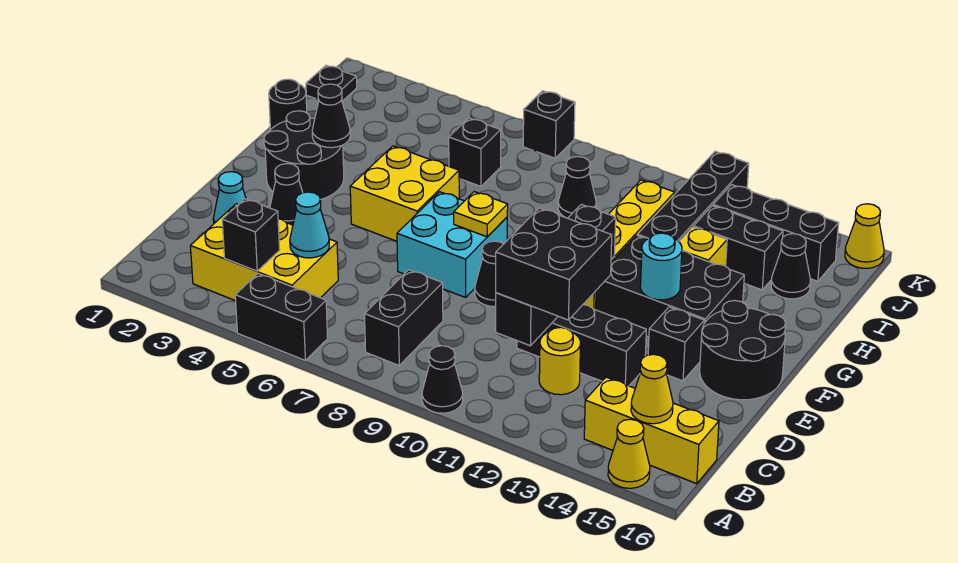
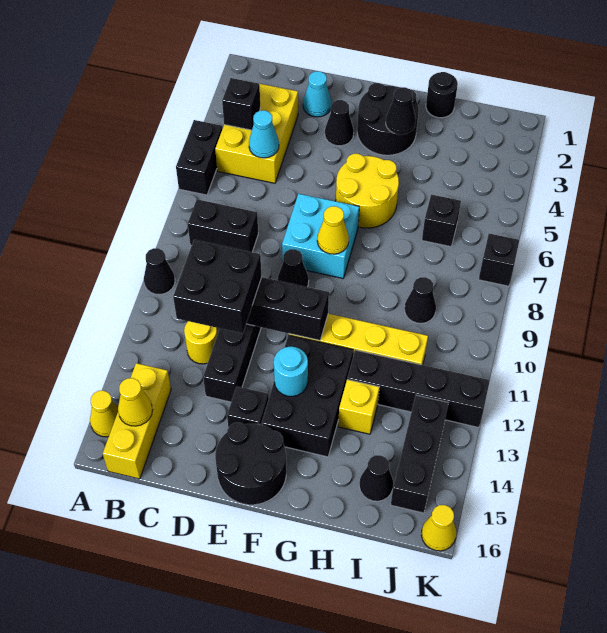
yellow brick F5:G6 level 1 -> yellow round brick F5:G6 level 1
yellow plate F8 level 2 -> yellow cone F8 level 2
black brick I13:I14 level 1 -> none
black plate J1 level 1 -> none

